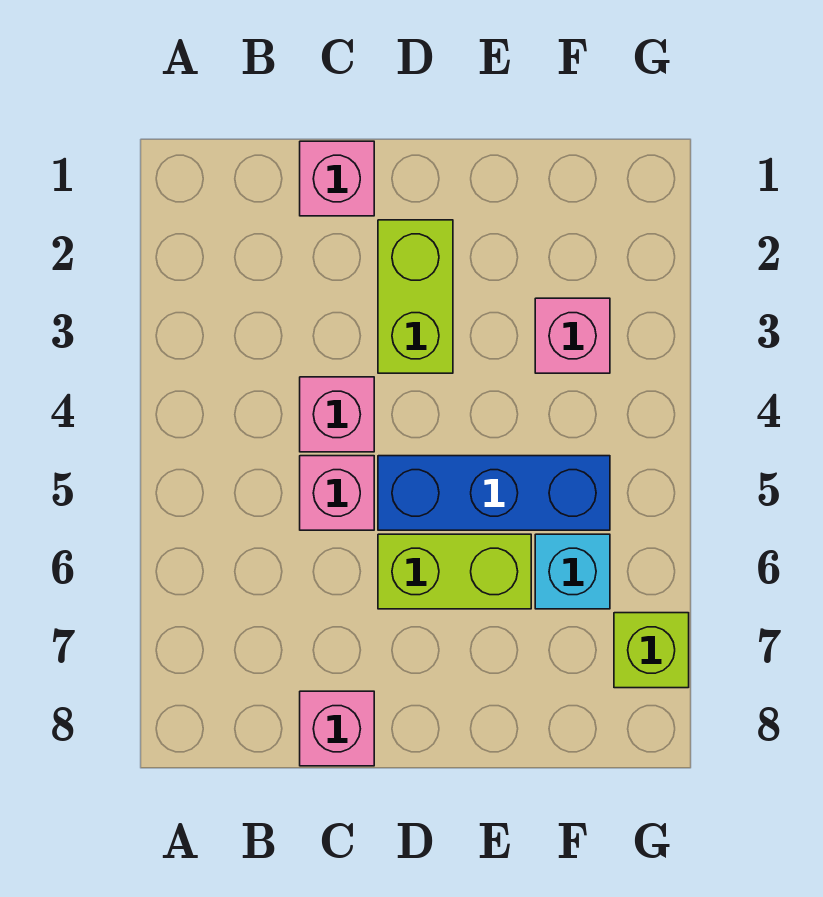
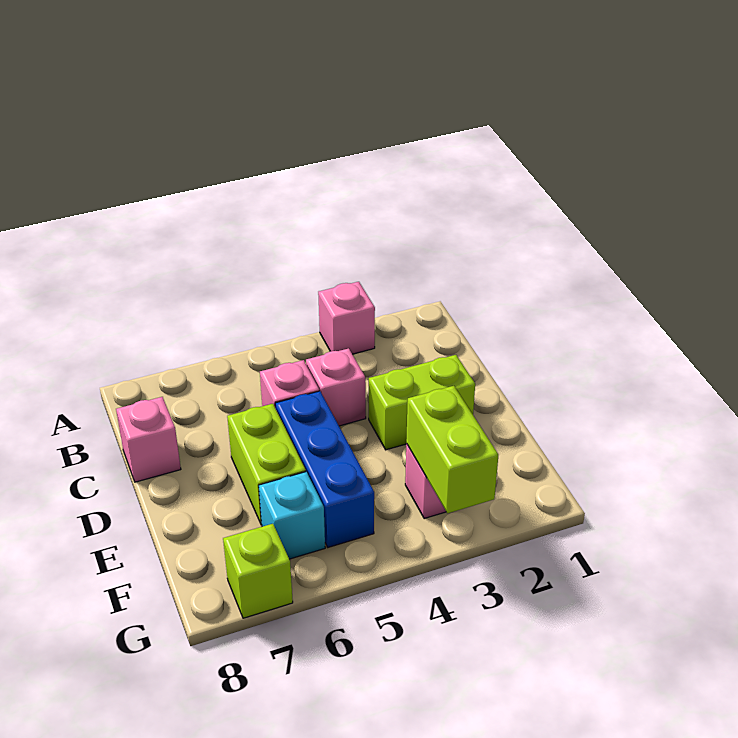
pink brick C1 level 1 -> pink brick A3 level 1
none -> lime brick F3:G3 level 2

